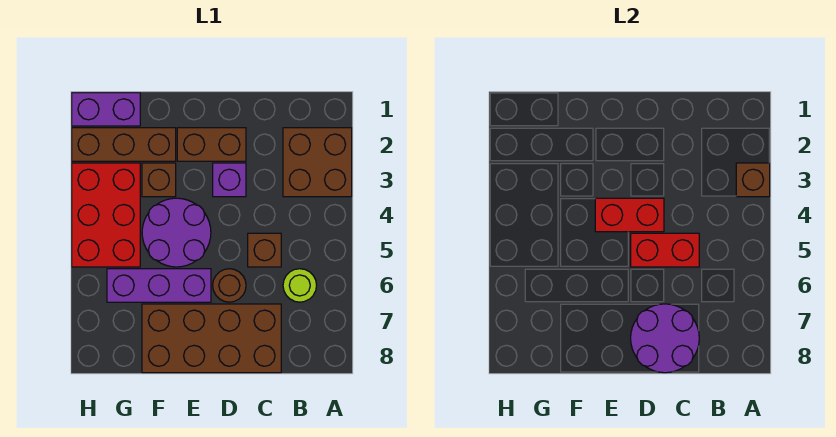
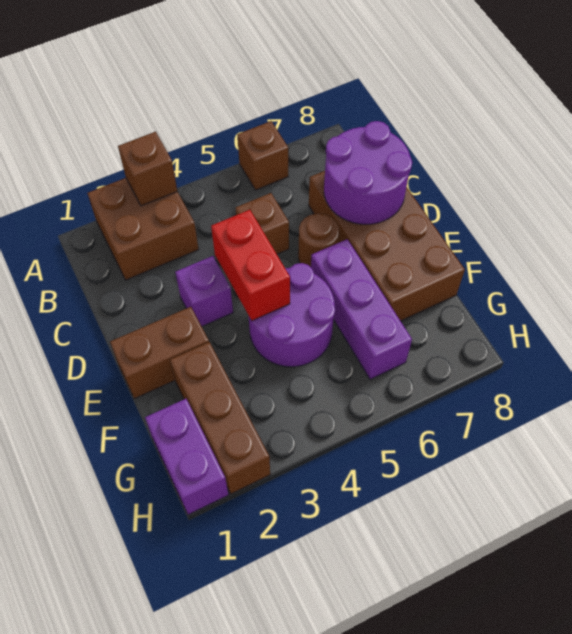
lime round brick B6 level 1 -> none
red brick C5:D5 level 2 -> none
brown brick D2:E2 level 1 -> brown brick E1:E2 level 1
brown brick F3 level 1 -> brown brick A6 level 1
red brick G3:H5 level 1 -> none

